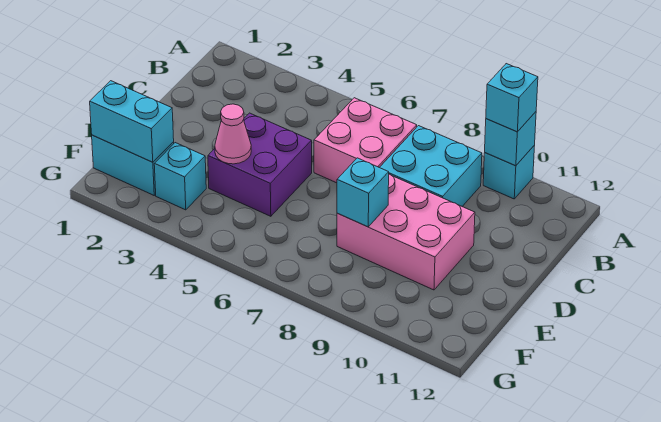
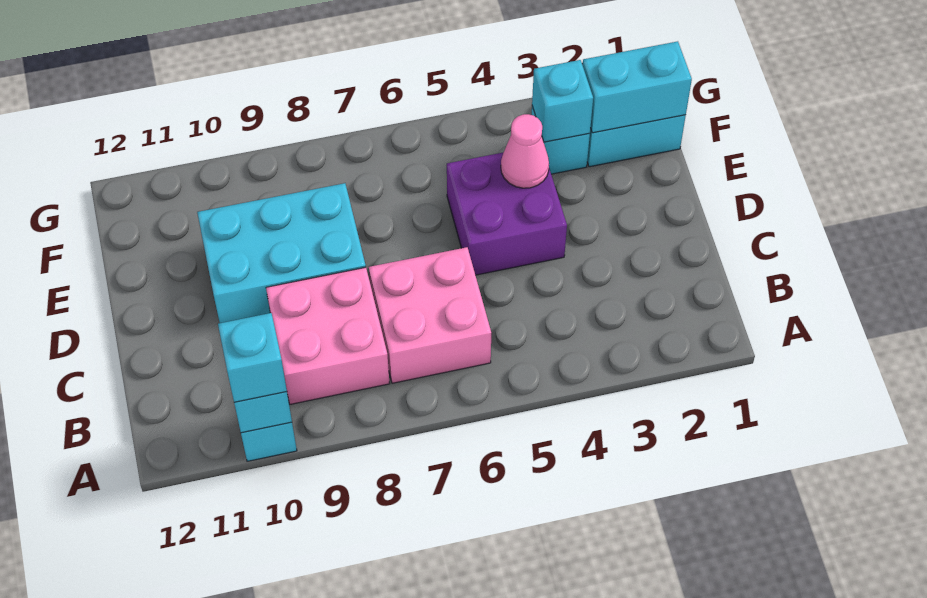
cyan brick B8:C9 level 1 -> pink brick B8:C9 level 1
pink brick D8:E10 level 1 -> cyan brick D8:E10 level 1
cyan brick E8 level 2 -> cyan brick F3 level 2

